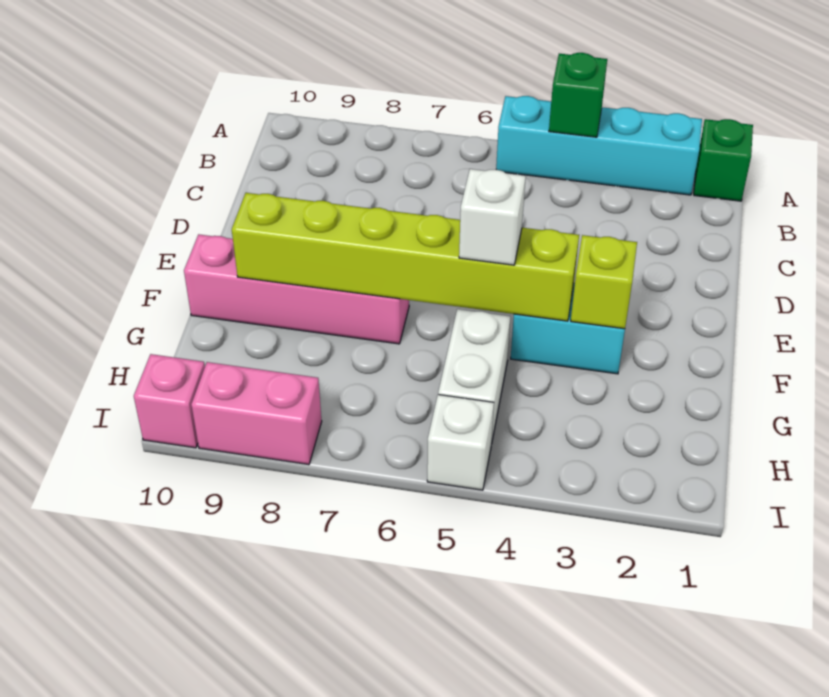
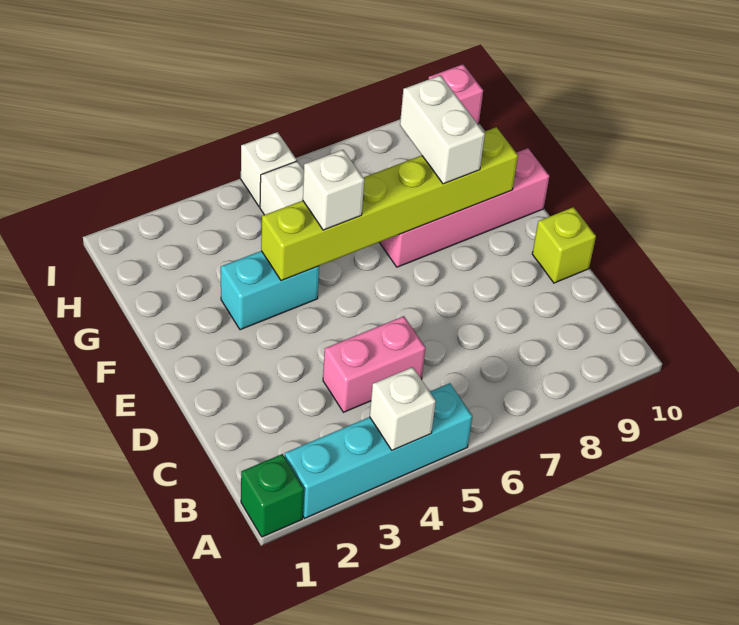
green brick A4 level 2 -> white brick A4 level 2
lime brick F3 level 2 -> lime brick D10 level 1
none -> white brick F8:G8 level 3
pink brick I8:I9 level 1 -> pink brick C4:C5 level 1

